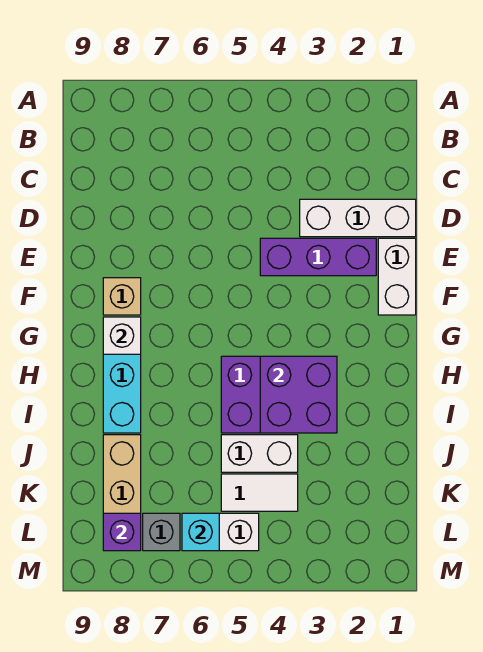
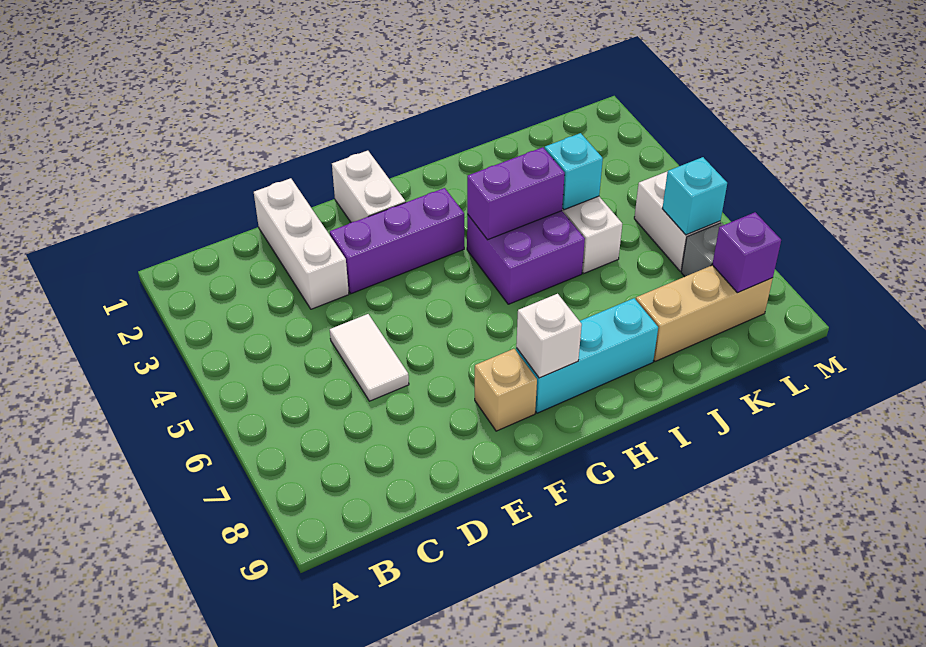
white brick E1:F1 level 1 -> white brick F1:F2 level 1
purple brick E2:E4 level 1 -> purple brick E3:G3 level 1
purple brick H3:I4 level 2 -> purple brick H4:I4 level 2
none -> cyan brick J4 level 2
white tile K4:K5 level 1 -> white tile D5:D6 level 1

